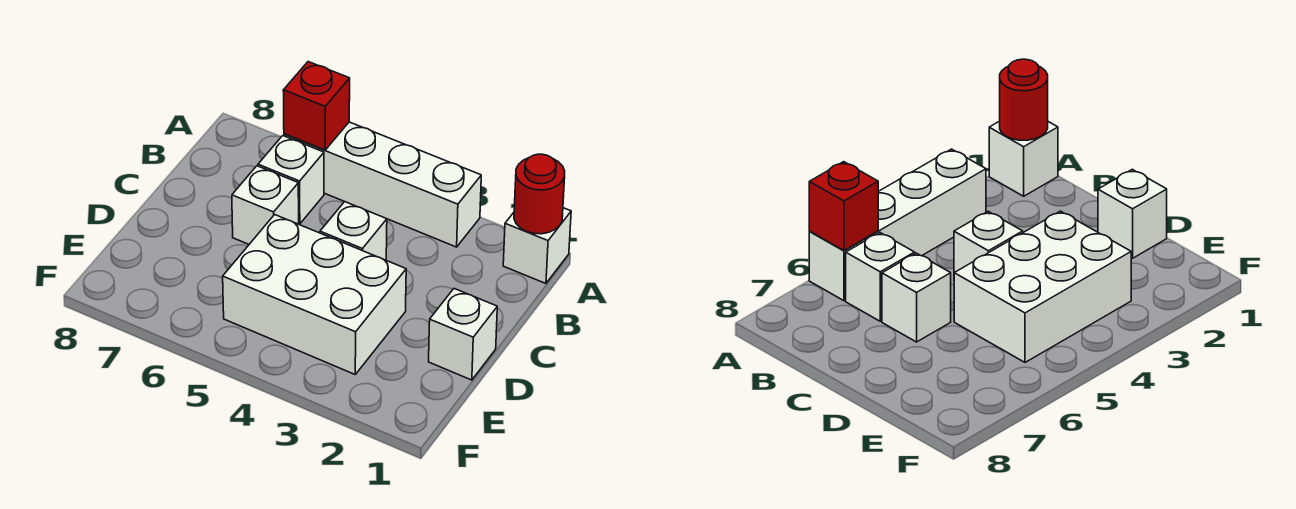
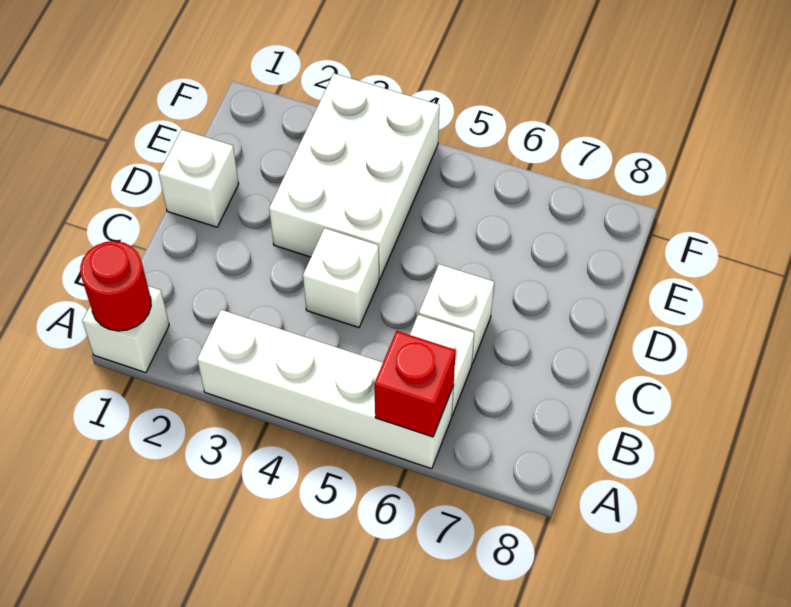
white brick D3:E5 level 1 -> white brick D3:F4 level 1

